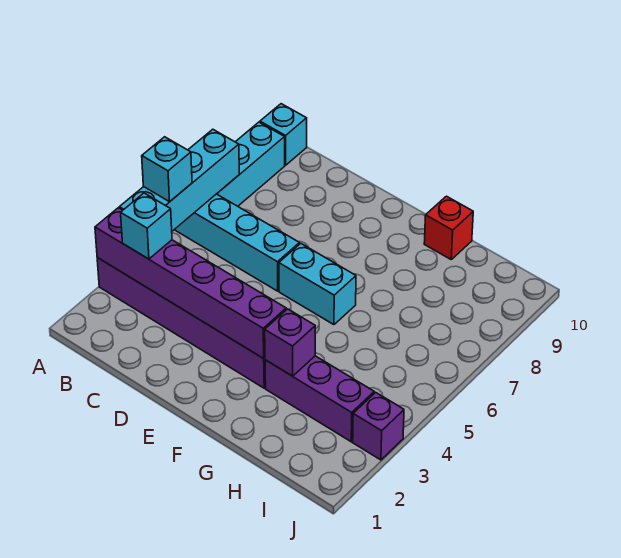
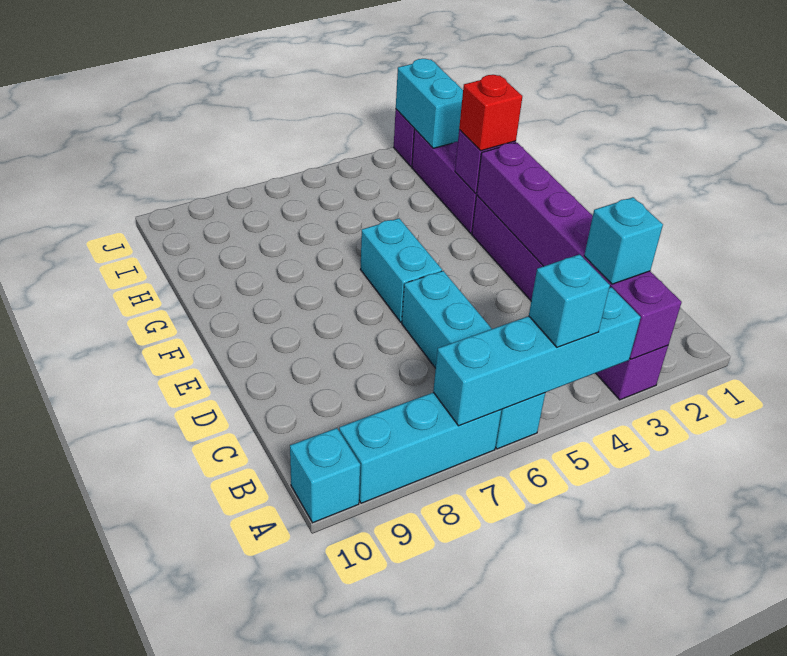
red brick G10 level 1 -> red brick G3 level 3
none -> cyan brick I3:J3 level 2

